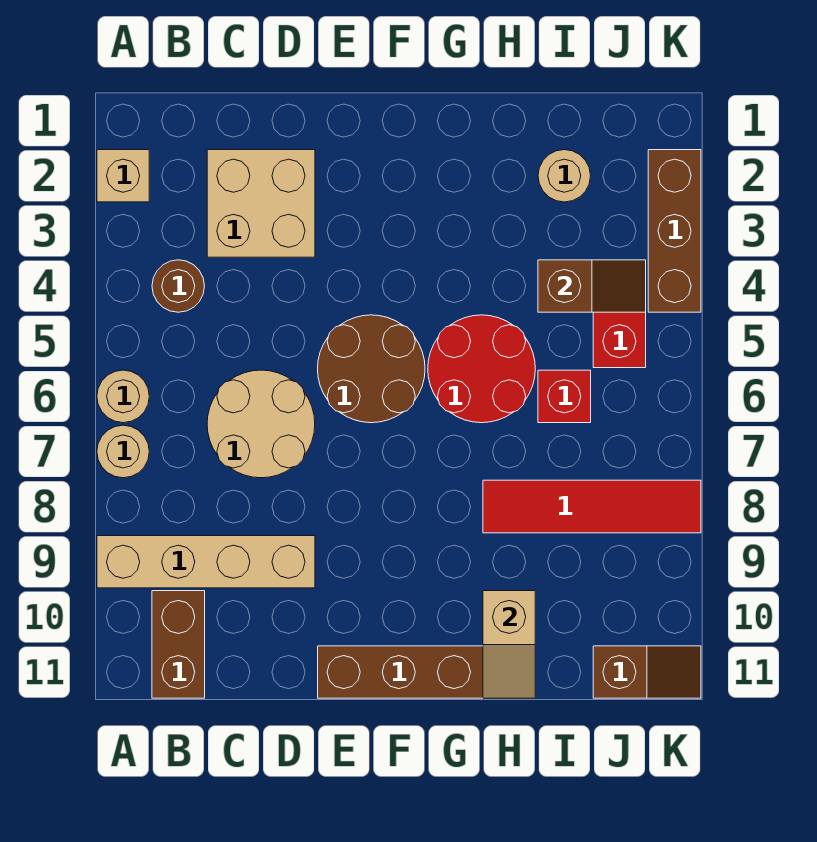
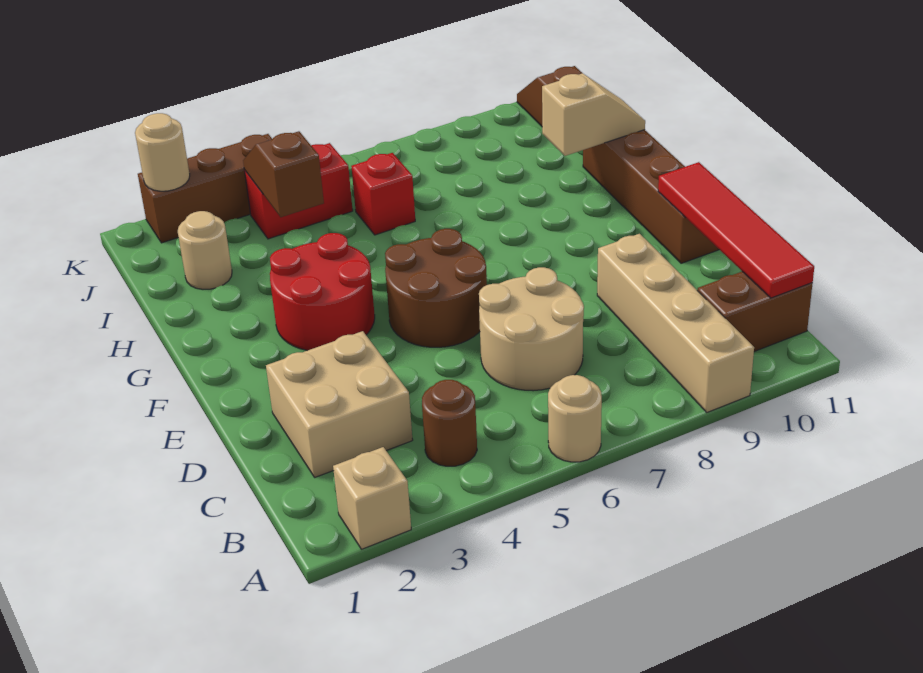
tan round brick A7 level 1 -> tan round brick K2 level 2
red round brick G5:H6 level 1 -> red round brick F3:G4 level 1
red tile H8:K8 level 1 -> red tile B11:E11 level 2

